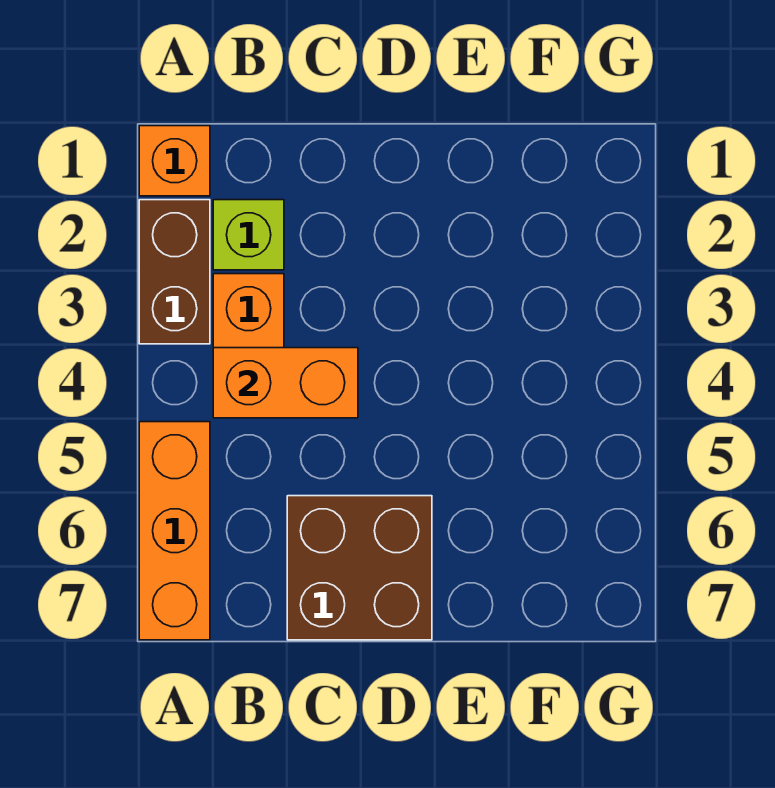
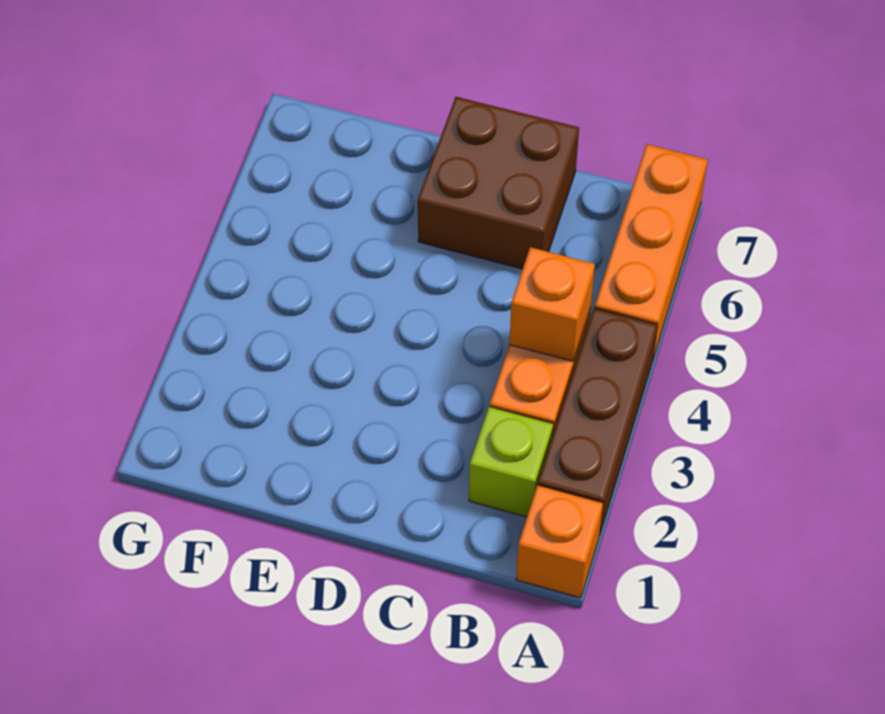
brown brick A2:A3 level 1 -> brown brick A2:A4 level 1
orange brick B4:C4 level 2 -> orange brick B4 level 2

